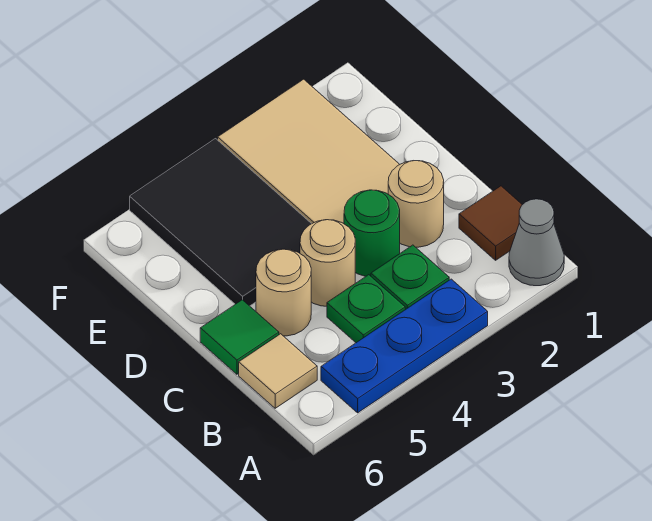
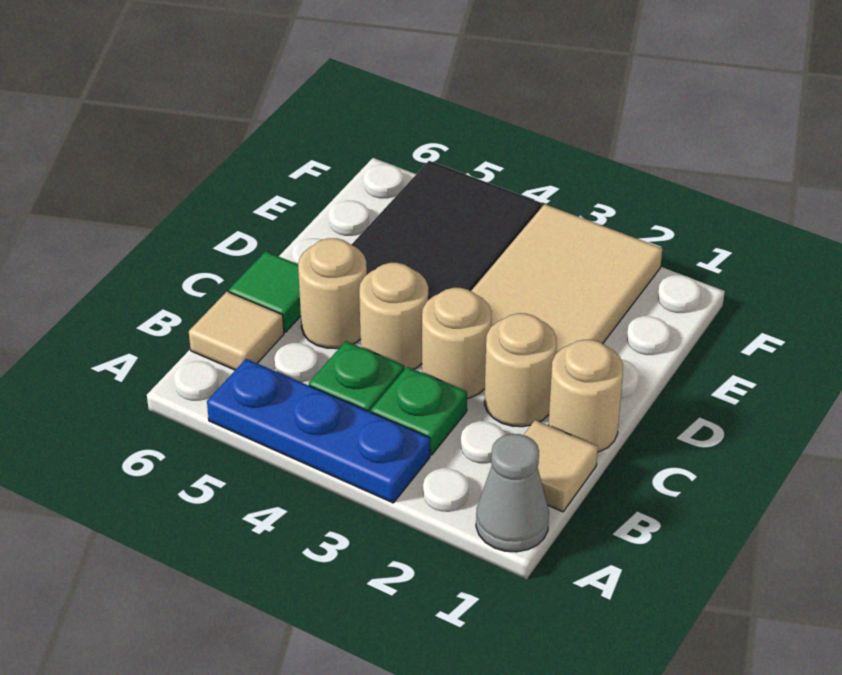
brown tile B1 level 1 -> tan tile B1 level 1
none -> tan round brick C1 level 1
green round brick C3 level 1 -> tan round brick C3 level 1

